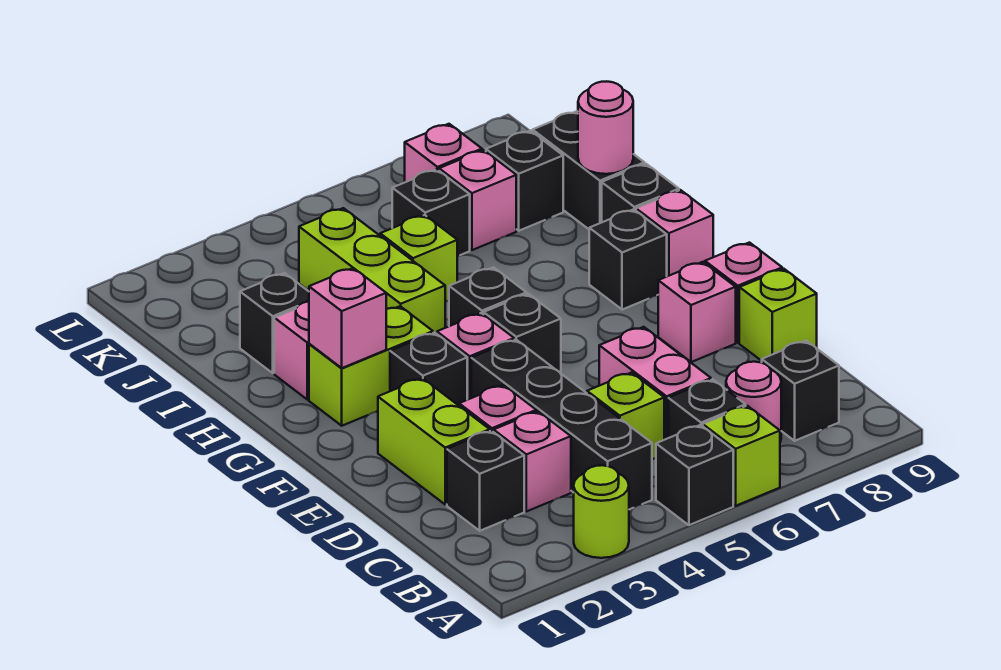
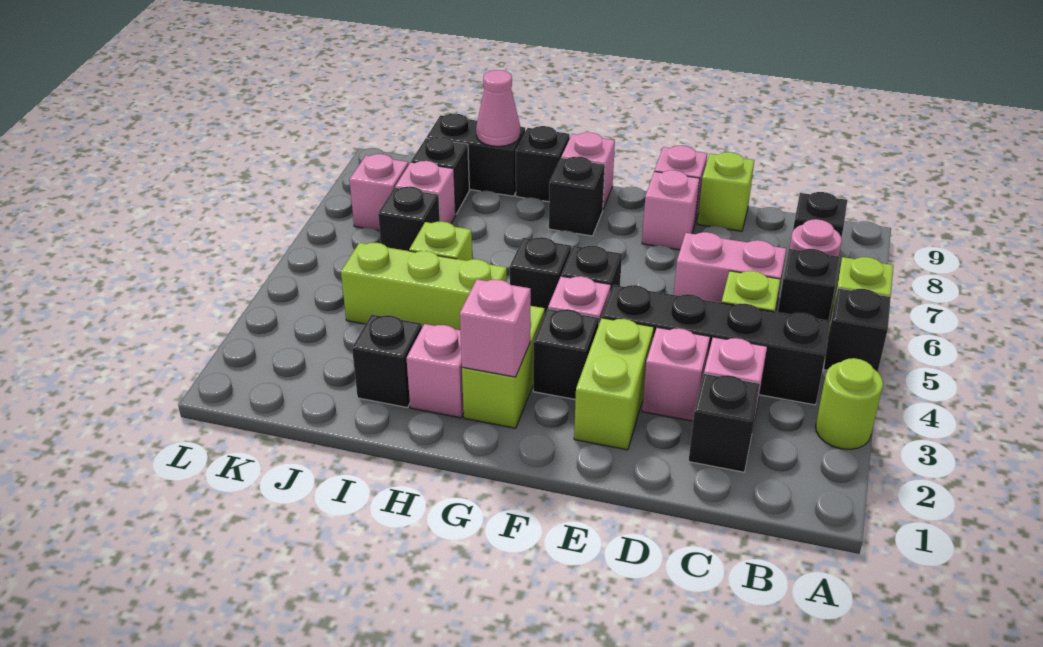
lime brick D2:E2 level 1 -> lime brick E2:E3 level 1
pink round brick I9 level 2 -> pink cone I9 level 2

